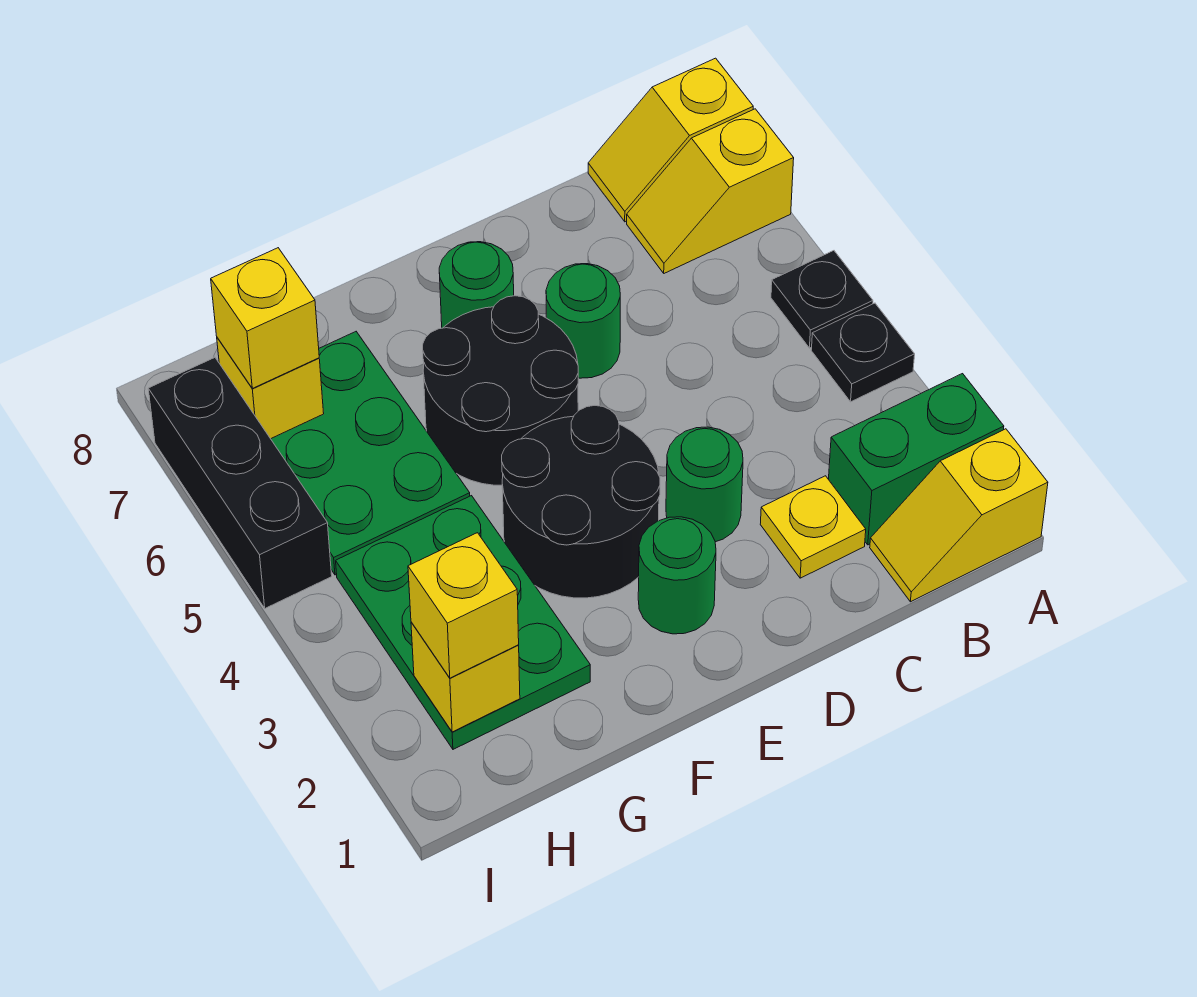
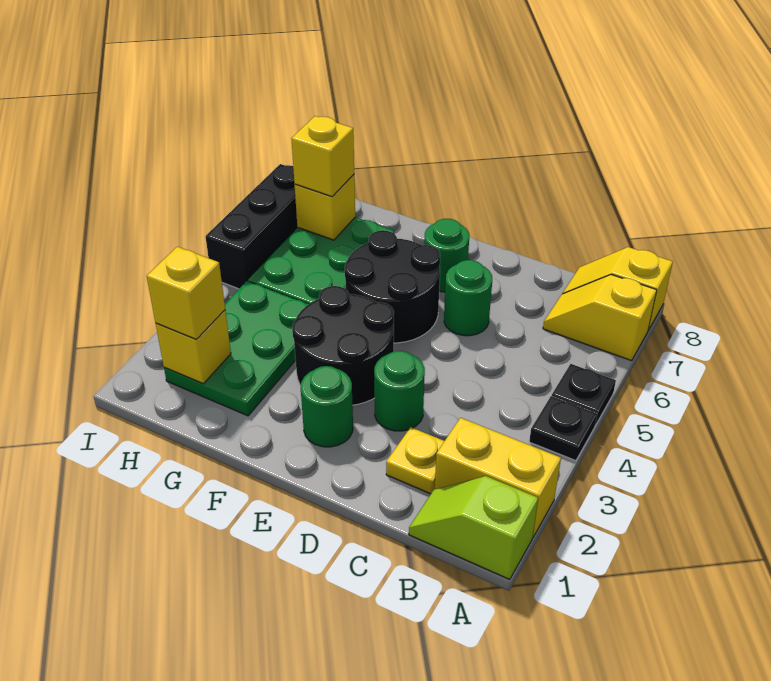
yellow slope A1:B1 level 1 top A -> lime slope A1:B1 level 1 top A
green brick A2:B2 level 1 -> yellow brick A2:B2 level 1

